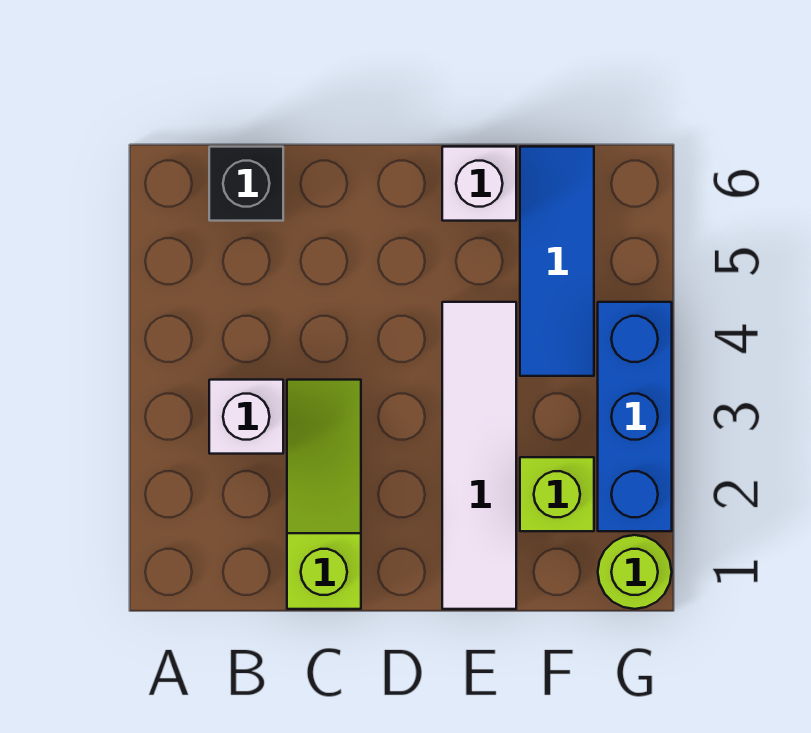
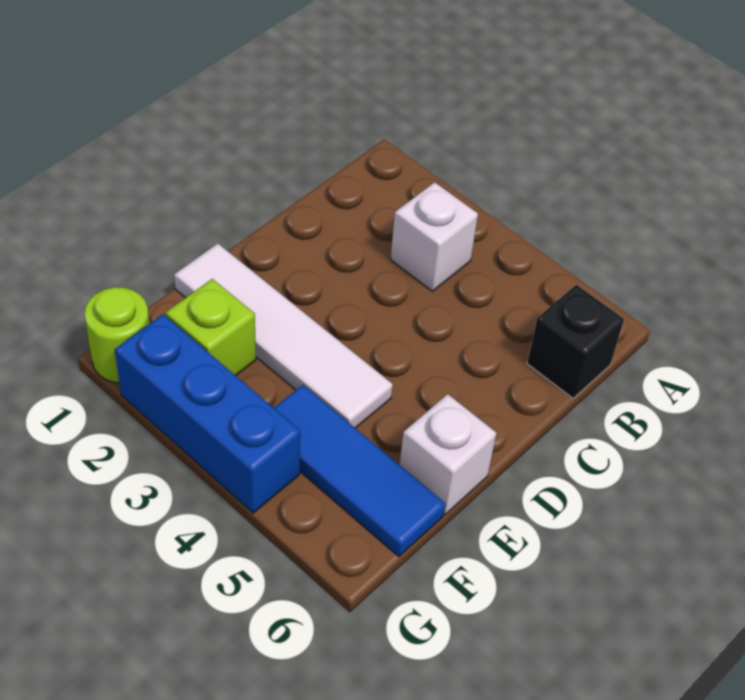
lime slope C1:C3 level 1 top 1 -> none

